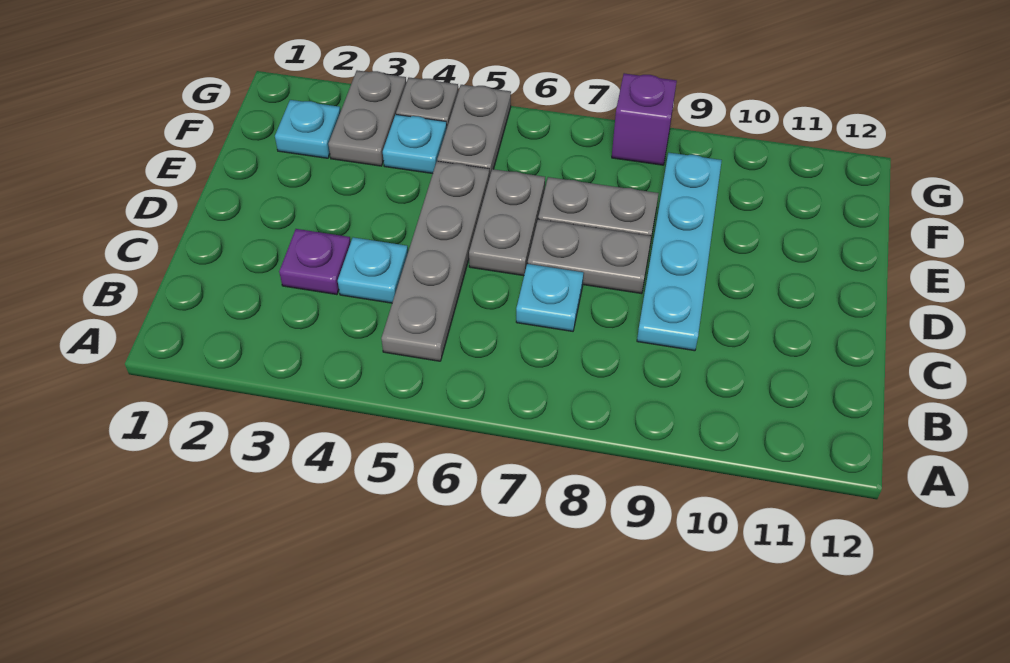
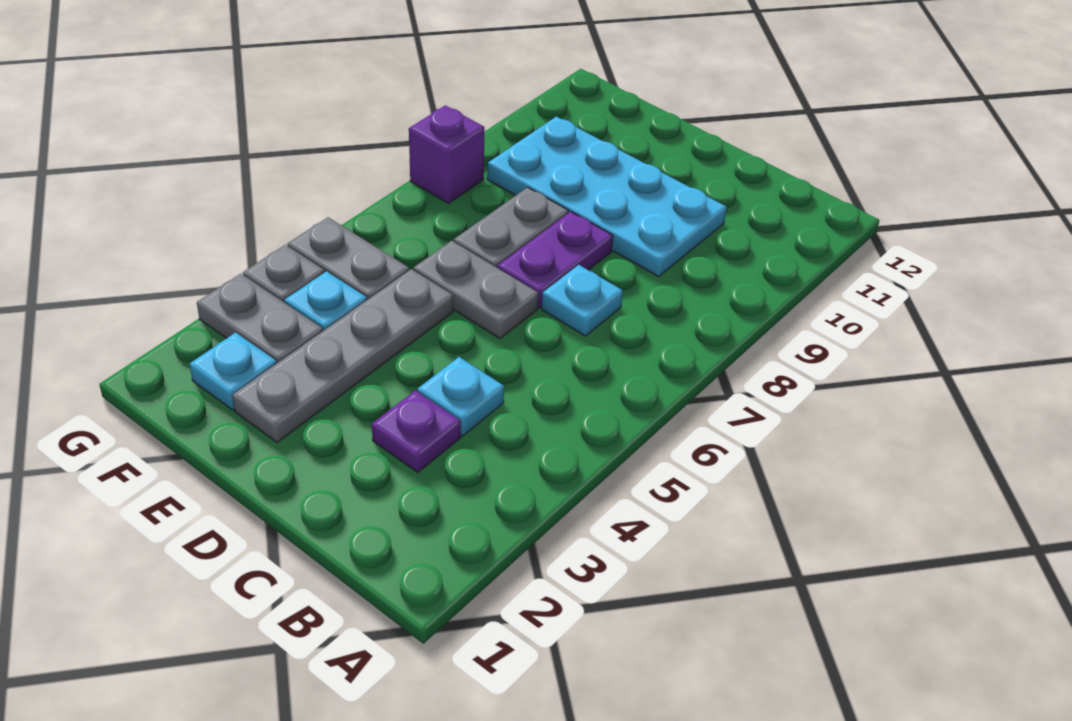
grey plate B5:E5 level 1 -> grey plate E2:E5 level 1
cyan plate C9:F9 level 1 -> cyan plate C9:F10 level 1
grey plate D7:D8 level 1 -> purple plate D7:D8 level 1

